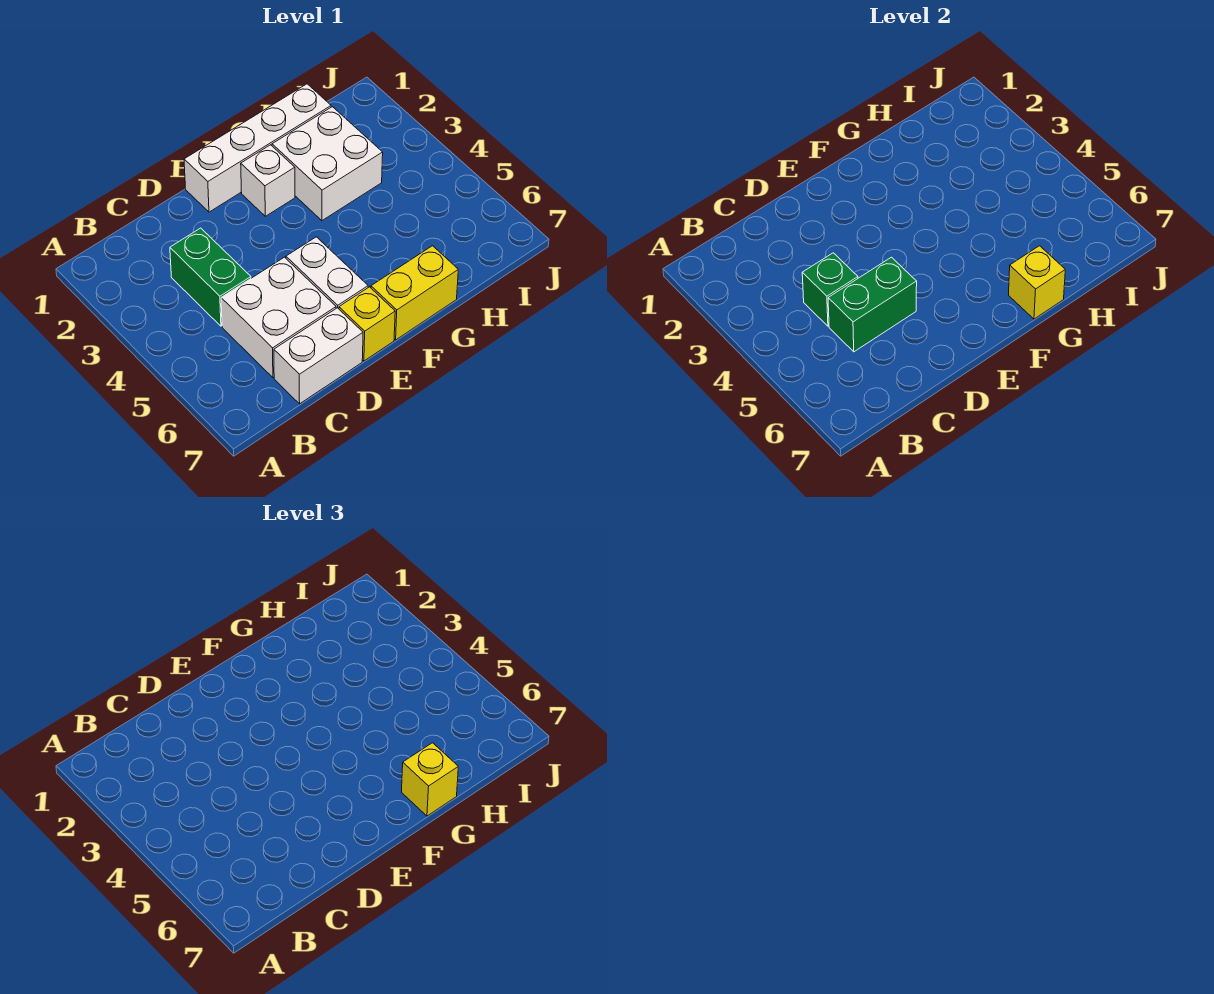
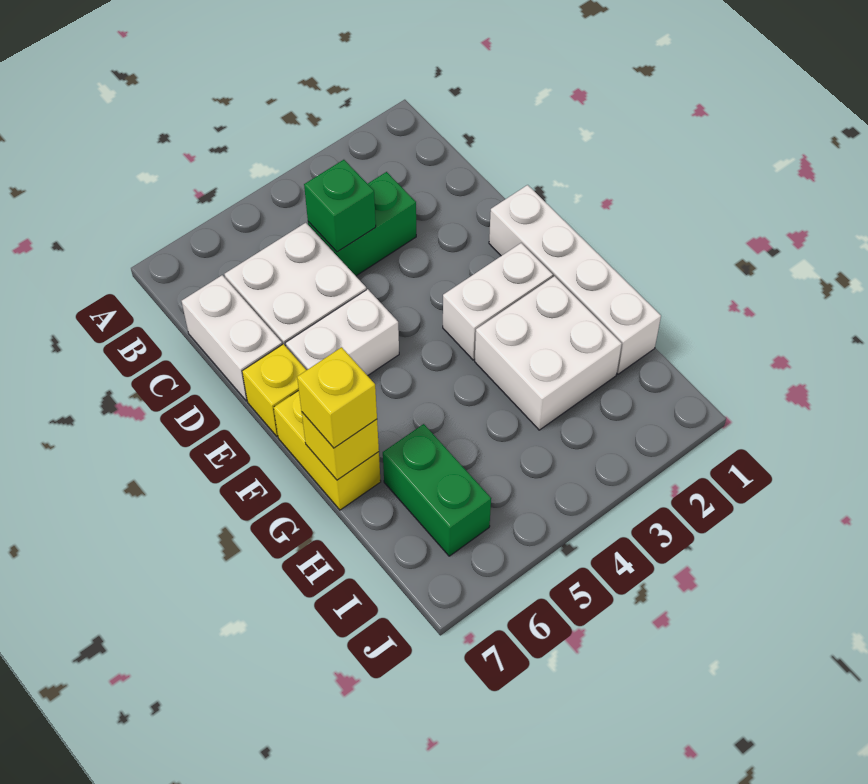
green brick C5:D5 level 2 -> green brick H6:I6 level 1
white brick F2 level 1 -> white brick F2:F3 level 1

